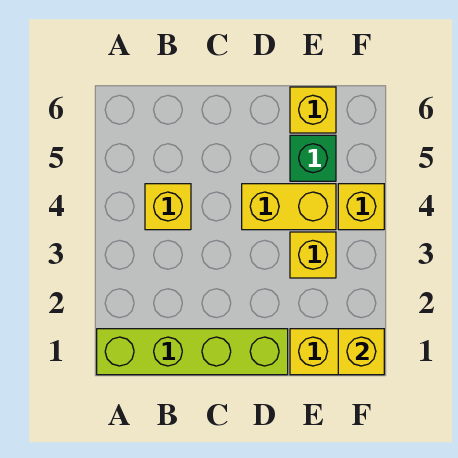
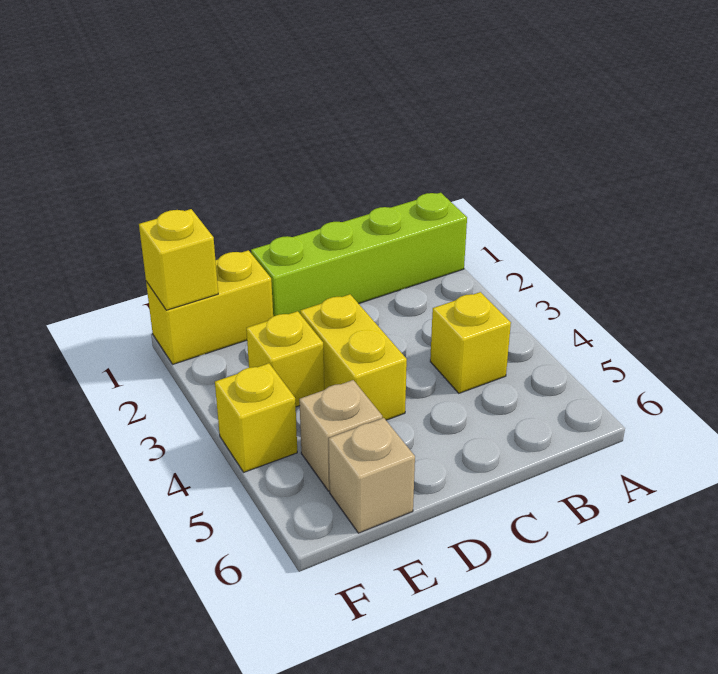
yellow brick D4:E4 level 1 -> yellow brick D3:D4 level 1
green brick E5 level 1 -> tan brick E5 level 1
yellow brick E6 level 1 -> tan brick E6 level 1

